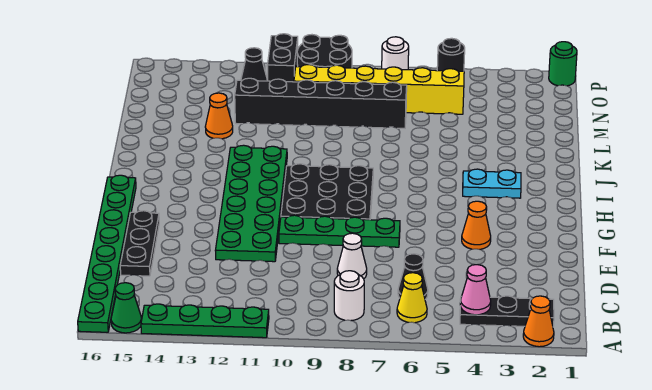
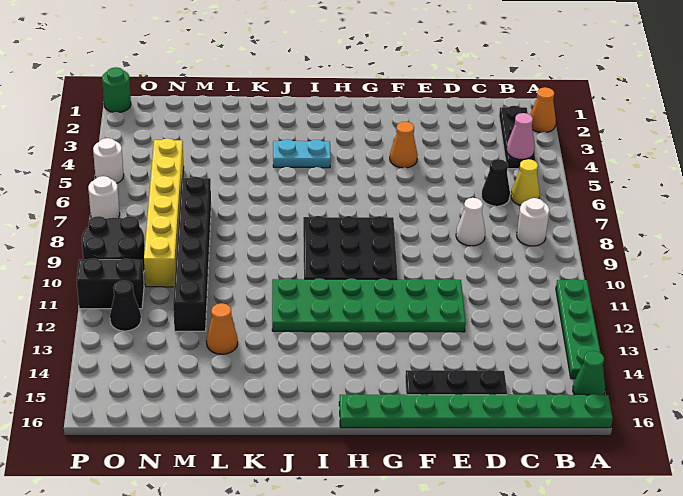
green plate F7:F10 level 1 -> none
cyan plate I3:I4 level 1 -> cyan plate I4:J4 level 1
black round brick P5 level 1 -> white round brick P5 level 1

